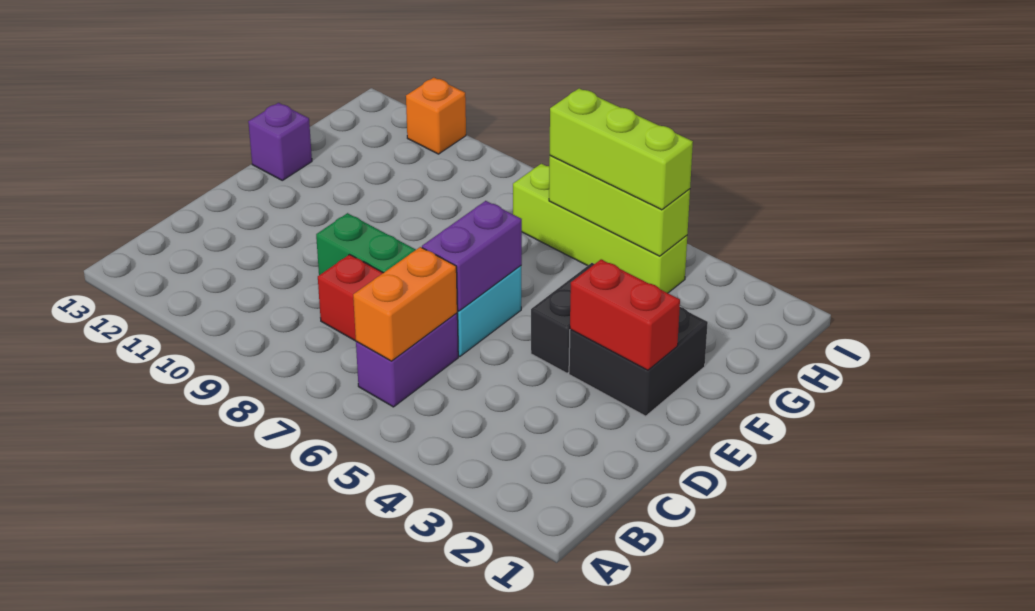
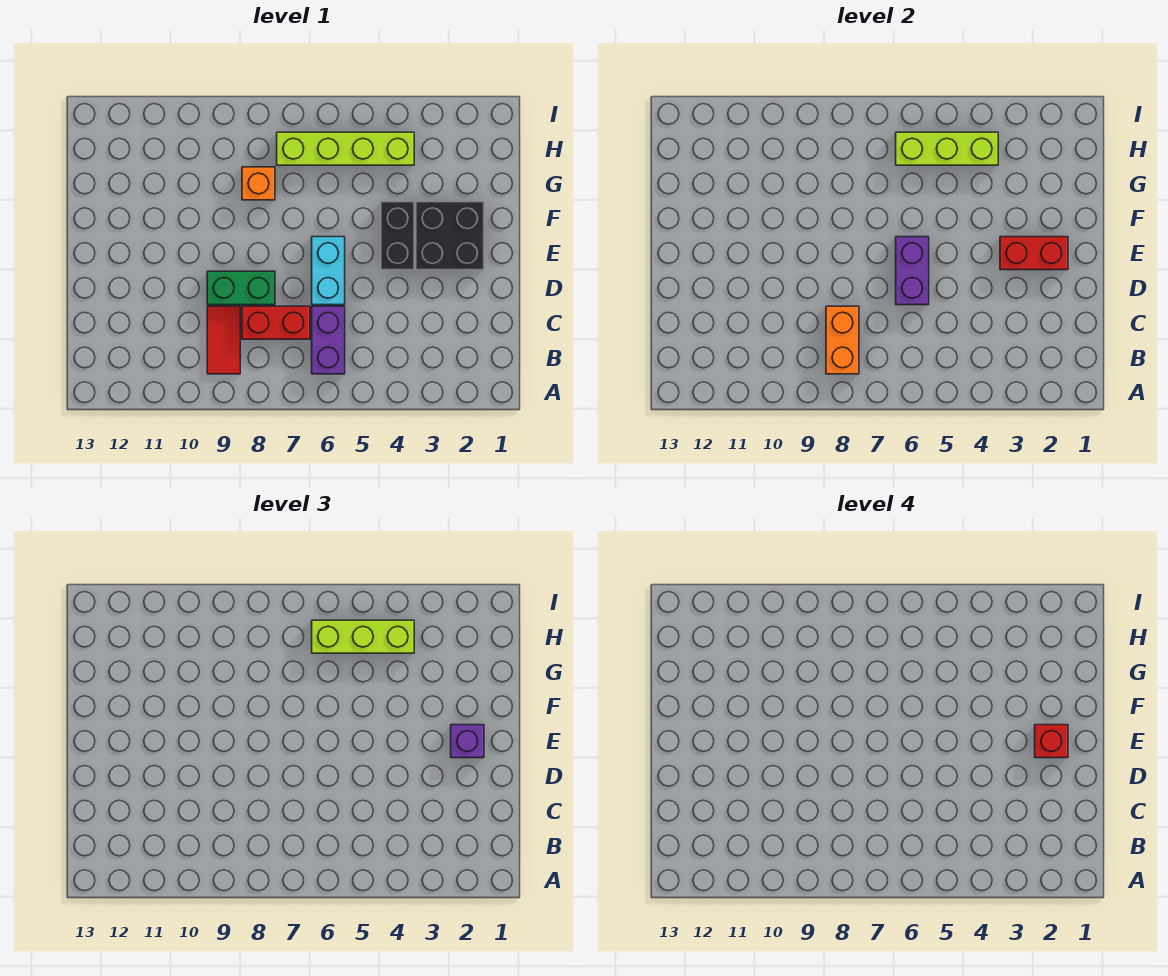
orange brick B6:C6 level 2 -> orange brick B8:C8 level 2
none -> red tile B9:C9 level 1
none -> red brick E2 level 4
purple brick F13 level 1 -> purple brick E2 level 3
orange brick I11 level 1 -> orange brick G8 level 1

